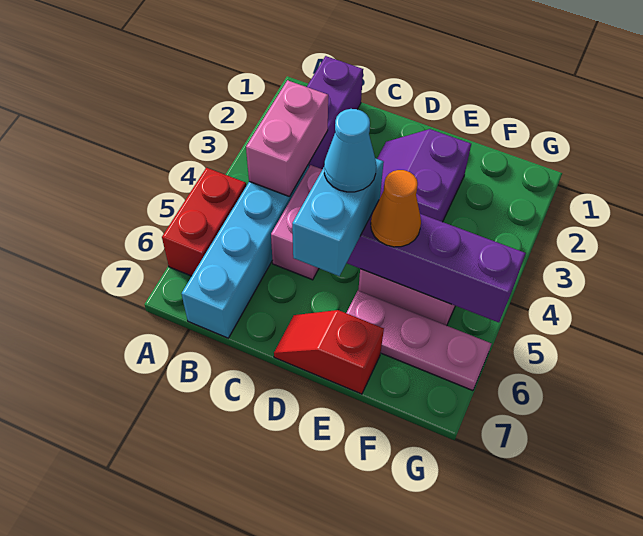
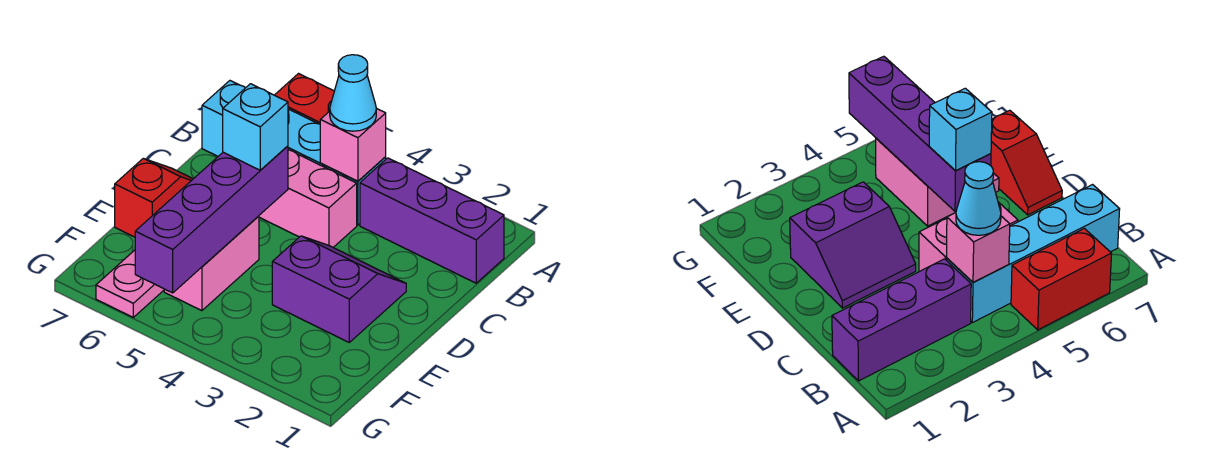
pink brick B3:B4 level 2 -> pink brick B4 level 2
cyan brick D5:D6 level 3 -> cyan brick D5 level 3
cyan cone D5 level 4 -> cyan cone B4 level 3
orange cone E5 level 3 -> none

